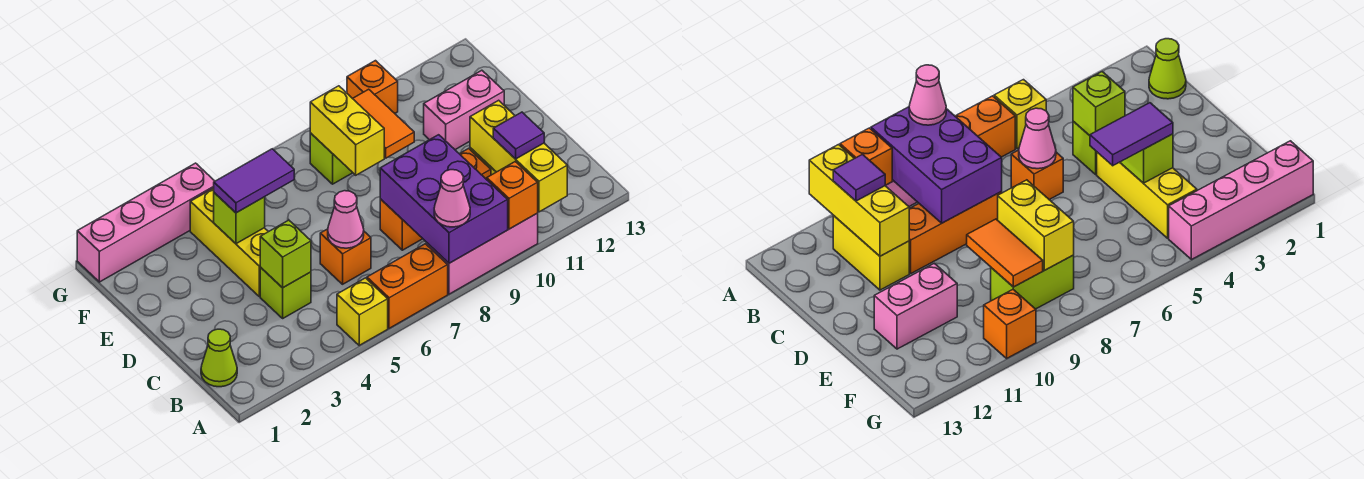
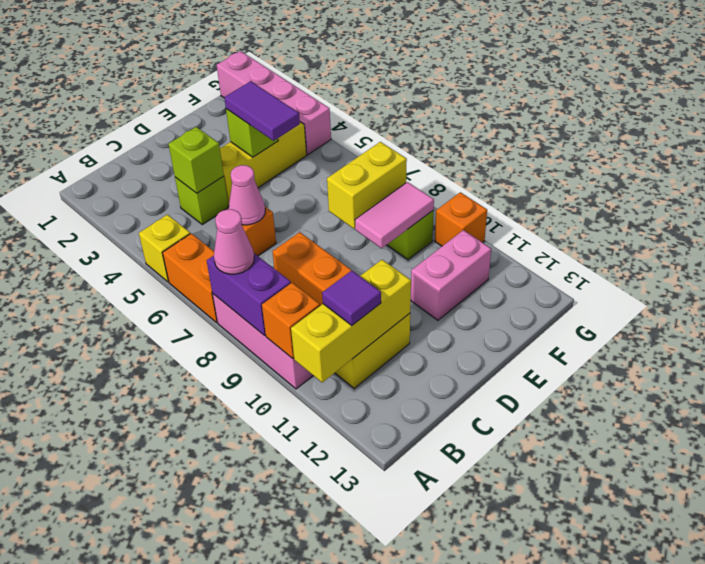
purple brick A8:C9 level 2 -> purple brick A8:A9 level 2
lime cone B1 level 1 -> none
orange tile E9:F9 level 2 -> pink tile E9:F9 level 2
pink brick E11:E12 level 1 -> pink brick E11:F11 level 1

